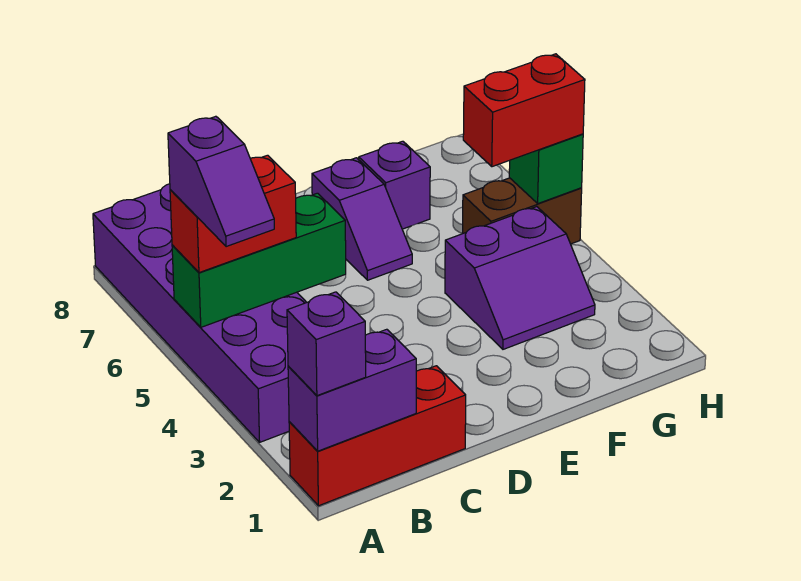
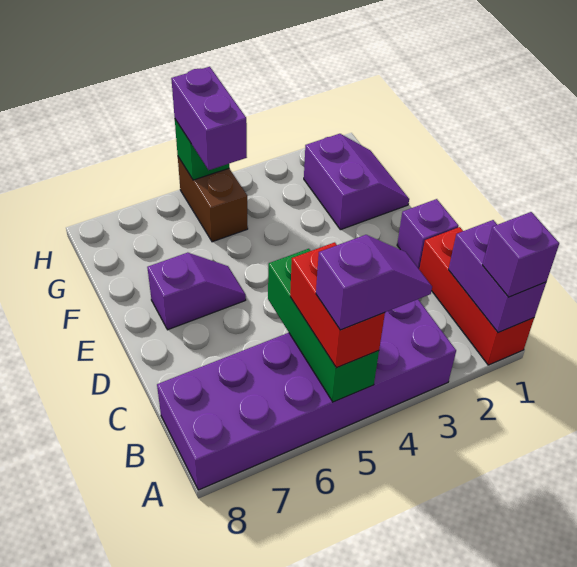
purple slope F3:G4 level 1 top 4 -> purple slope F1:G2 level 1 top 2
purple brick F7 level 1 -> purple brick D1 level 1
red brick G5:H5 level 3 -> purple brick G5:H5 level 3

